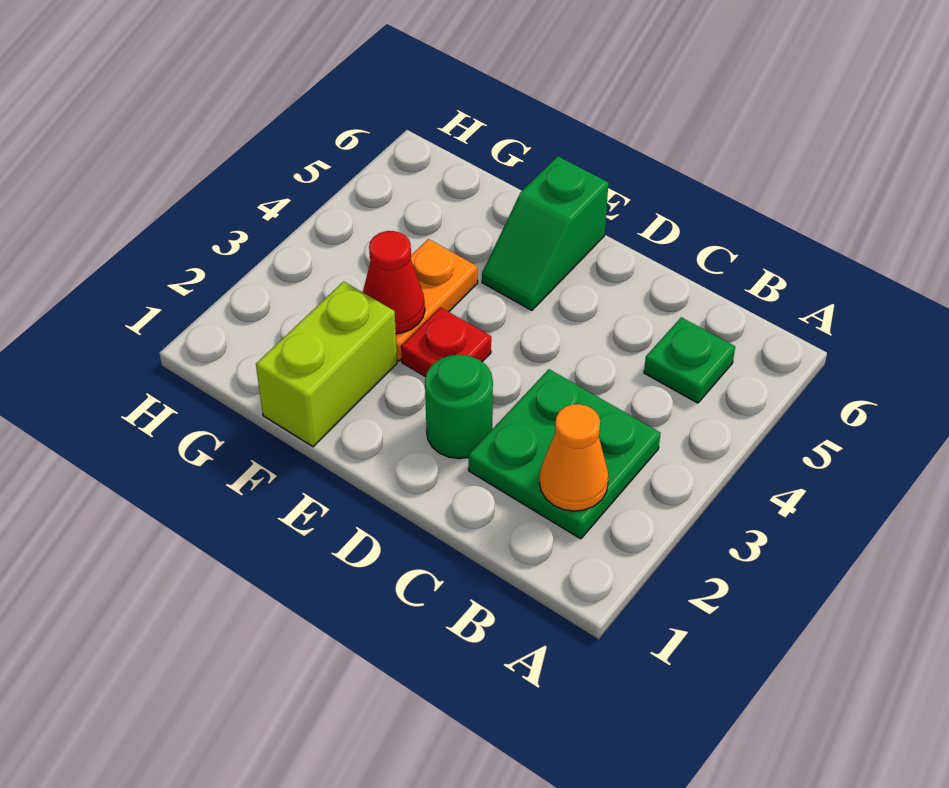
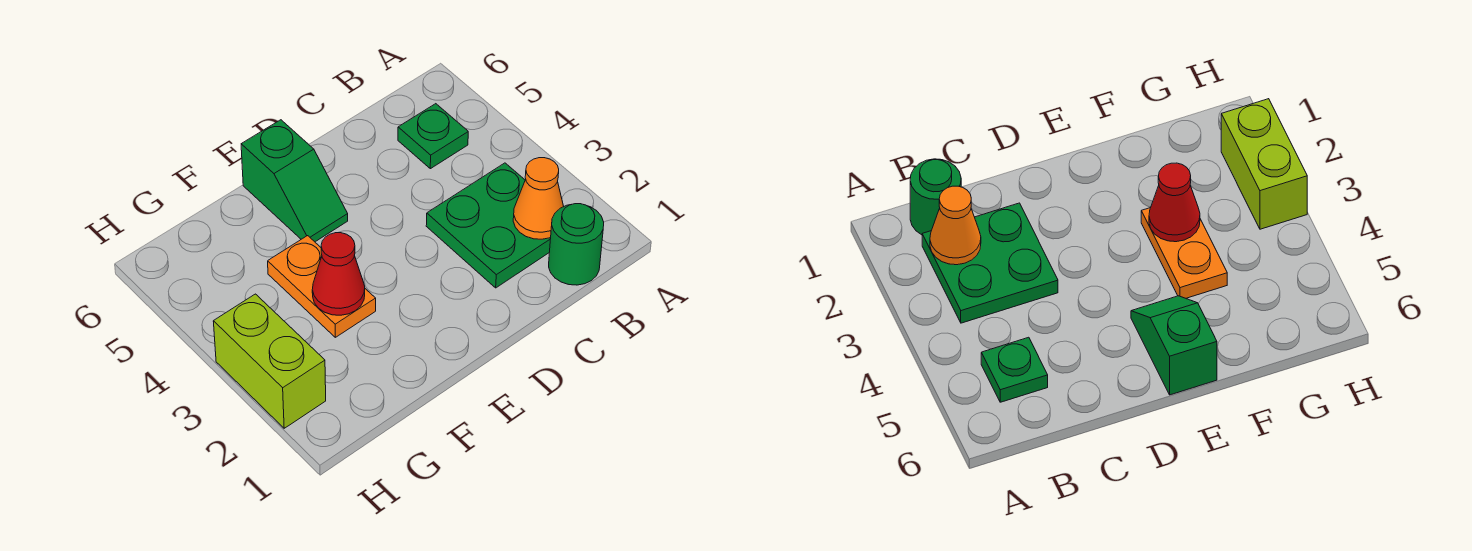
green round brick D2 level 1 -> green round brick B1 level 1
red plate E3 level 1 -> none
lime brick F1:F2 level 1 -> lime brick H2:H3 level 1

